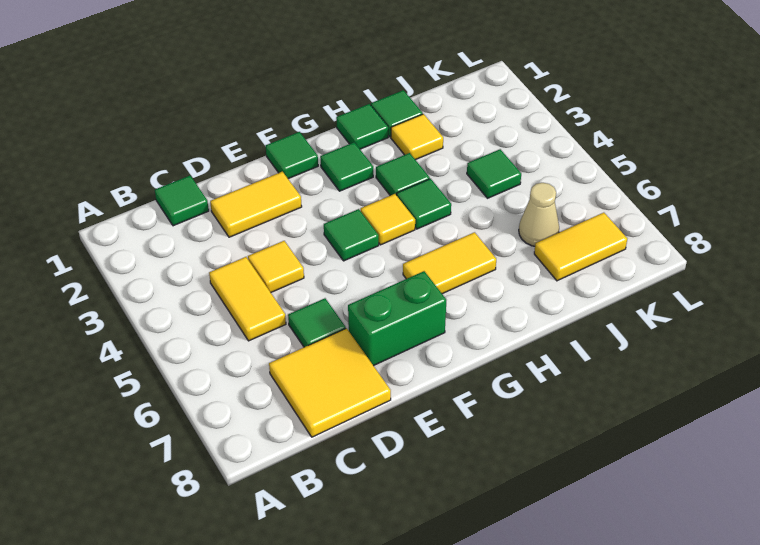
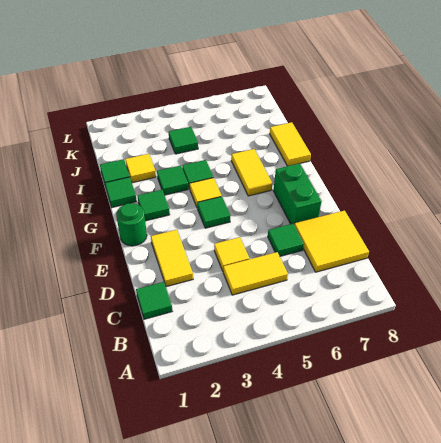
green tile F1 level 1 -> green round brick F1 level 1
tan cone J6 level 1 -> none
yellow tile J7:K7 level 1 -> yellow tile H8:I8 level 1

